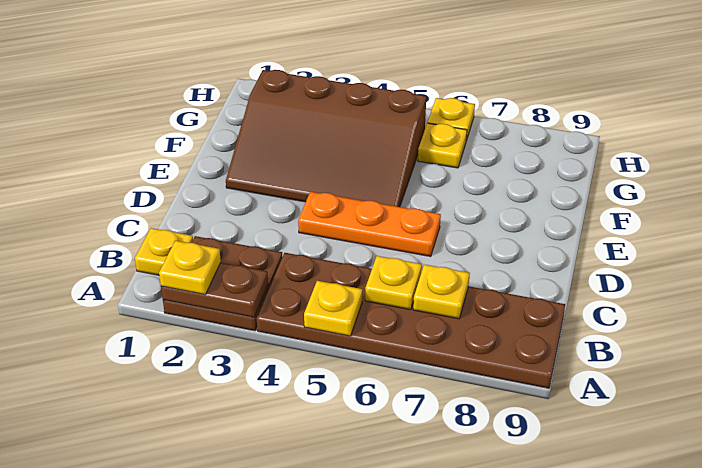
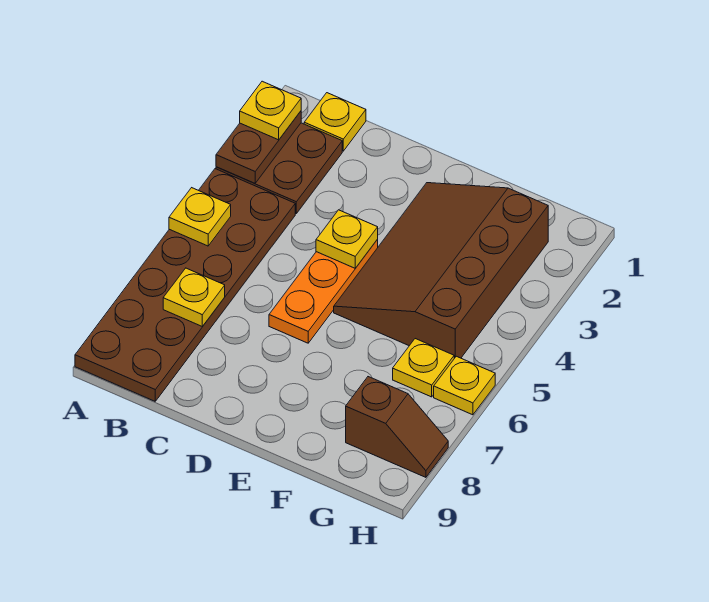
yellow plate B6 level 2 -> yellow plate D4 level 2
none -> brown slope G8:H8 level 1 top G

